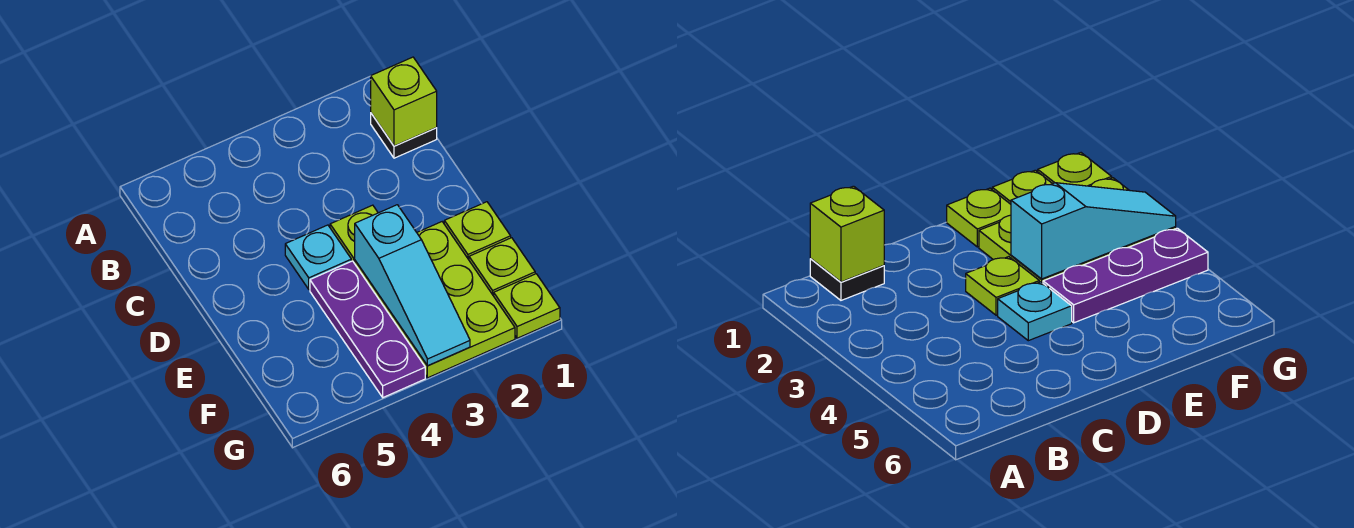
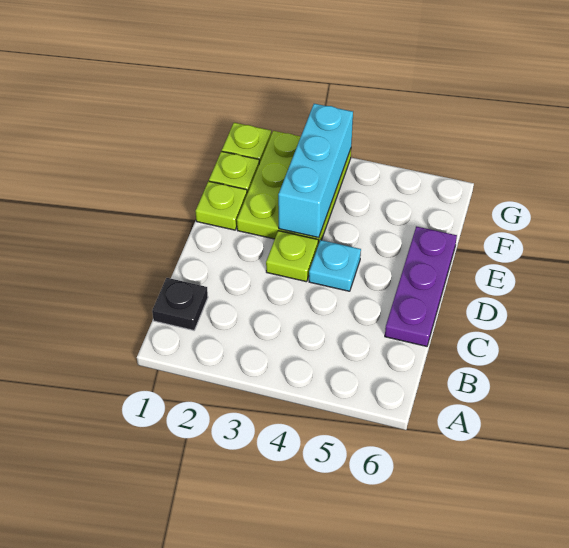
lime brick B1 level 2 -> none
cyan slope E3:G3 level 2 top E -> cyan brick E3:G3 level 2
purple plate E4:G4 level 1 -> purple plate C6:E6 level 1

